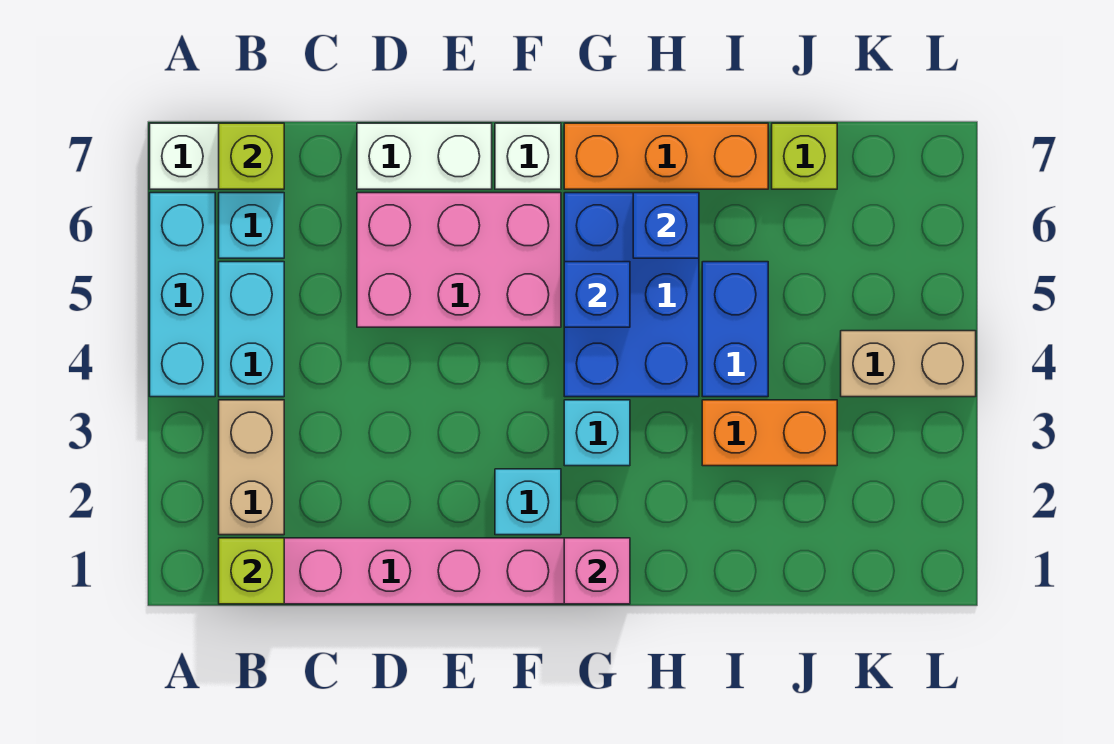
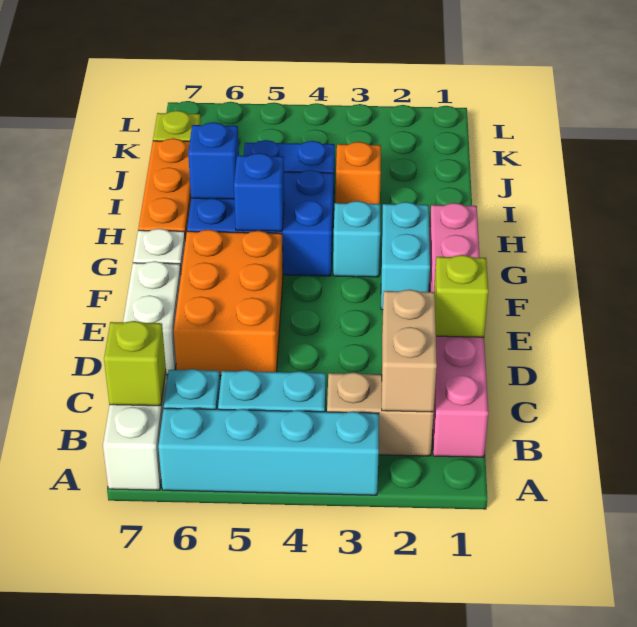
cyan brick A4:A6 level 1 -> cyan brick A3:A6 level 1
lime brick B1 level 2 -> lime brick D1 level 2
pink brick D5:F6 level 1 -> orange brick D5:F6 level 1
cyan brick F2 level 1 -> cyan brick F2:G2 level 1
pink brick G1 level 2 -> none
orange brick I3:J3 level 1 -> orange brick I3 level 1
tan brick K4:L4 level 1 -> tan brick B2:C2 level 2

